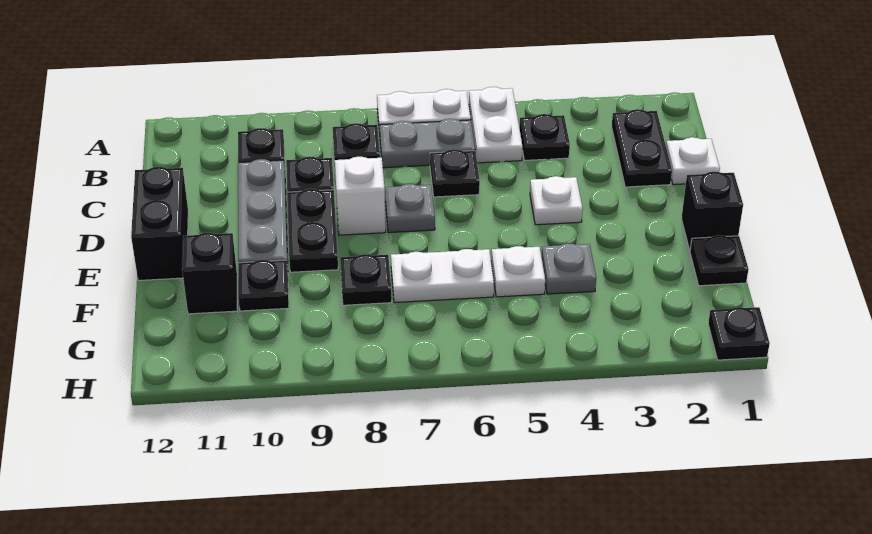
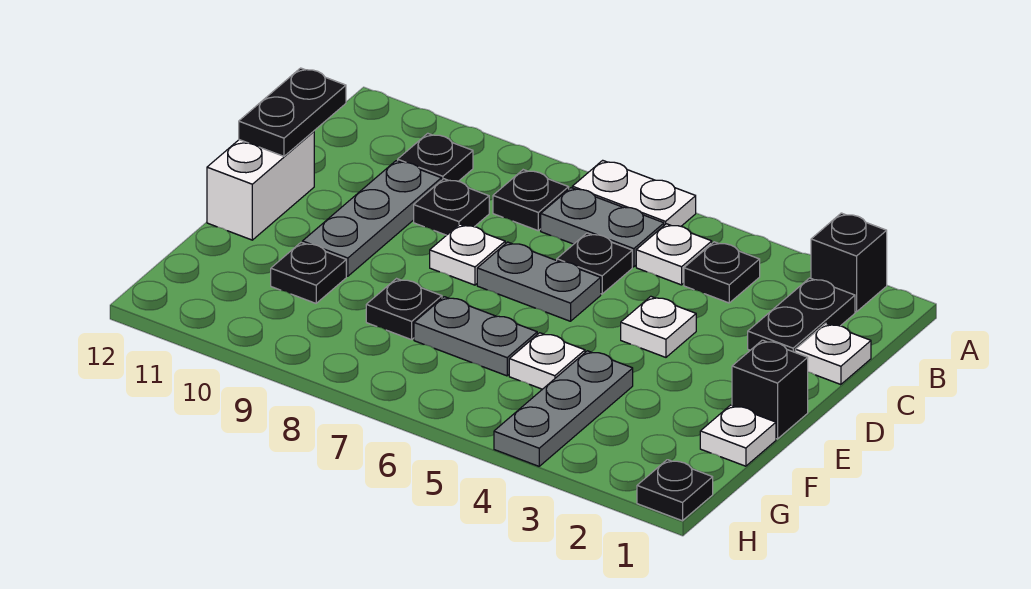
white plate A5:B5 level 1 -> white plate B5 level 1
grey plate D7 level 1 -> grey plate D6:D7 level 1
white brick D8 level 1 -> white plate D8 level 1
black plate D9:E9 level 1 -> black plate C12:D12 level 2
black brick D12:E12 level 1 -> white brick D12:E12 level 1
black plate F1 level 1 -> white plate F1 level 1
grey plate F4 level 1 -> grey plate F4:H4 level 1
white plate F6:F7 level 1 -> grey plate F6:F7 level 1
black brick F11 level 1 -> black brick A2 level 1

